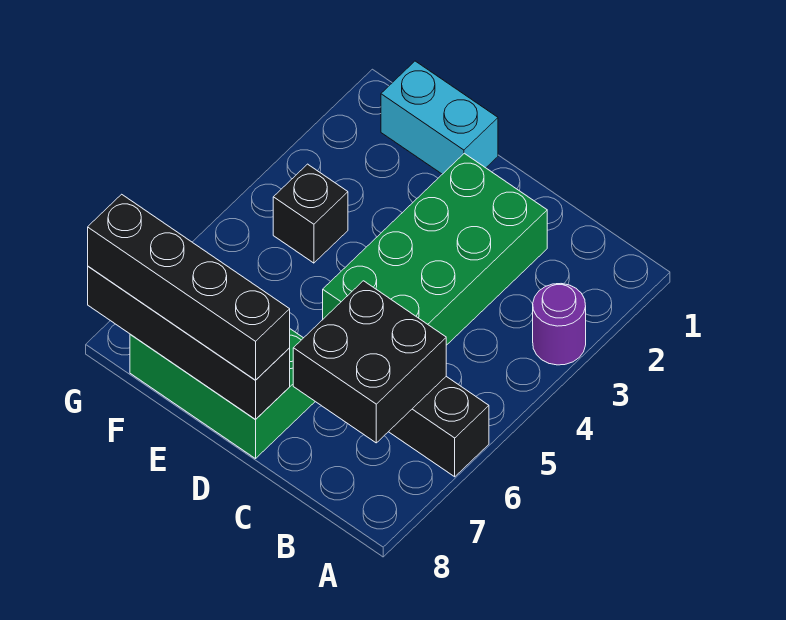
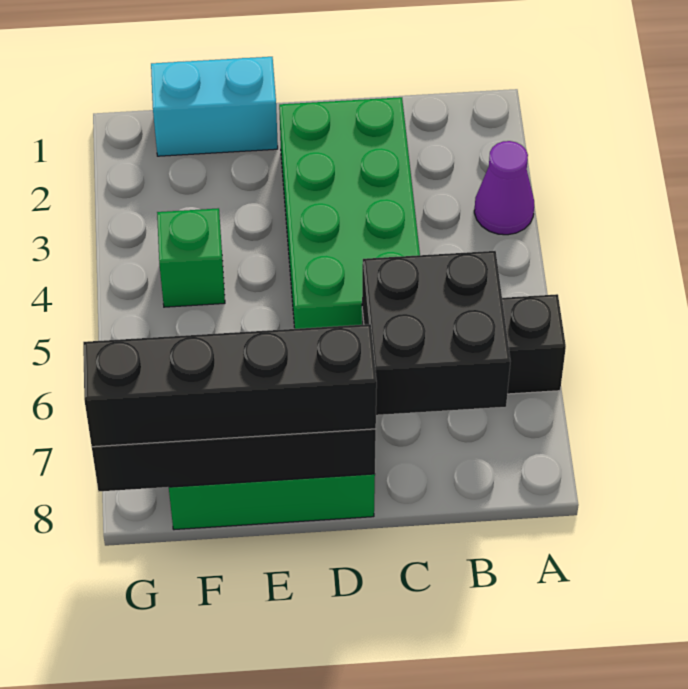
purple round brick A3 level 1 -> purple cone A3 level 1
black brick F4 level 1 -> green brick F4 level 1

